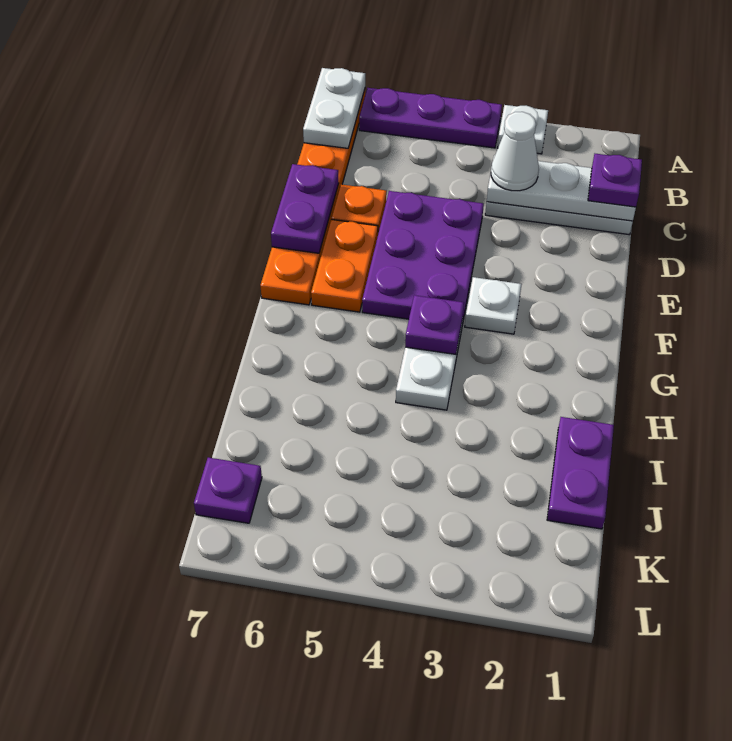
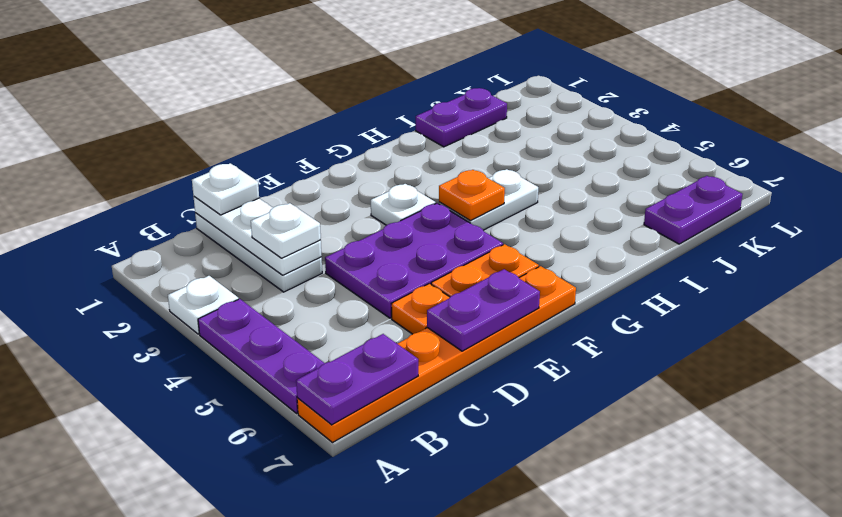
white plate A7:B7 level 2 -> purple plate A7:B7 level 2
purple plate C1 level 3 -> white plate C1 level 3
white cone C3 level 3 -> white plate C3 level 3
purple plate G4 level 2 -> orange plate G4 level 2
purple plate K7 level 1 -> purple plate J7:K7 level 1

